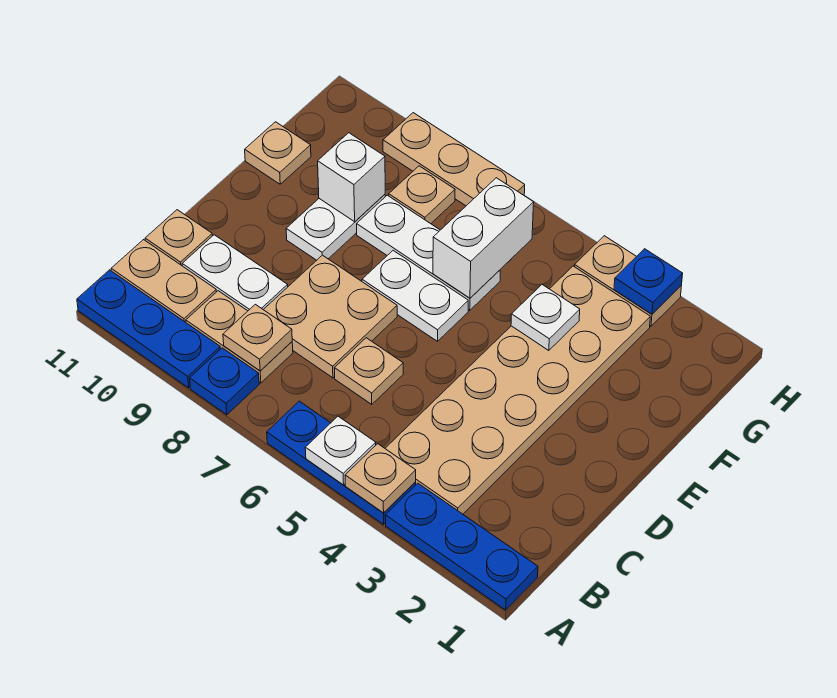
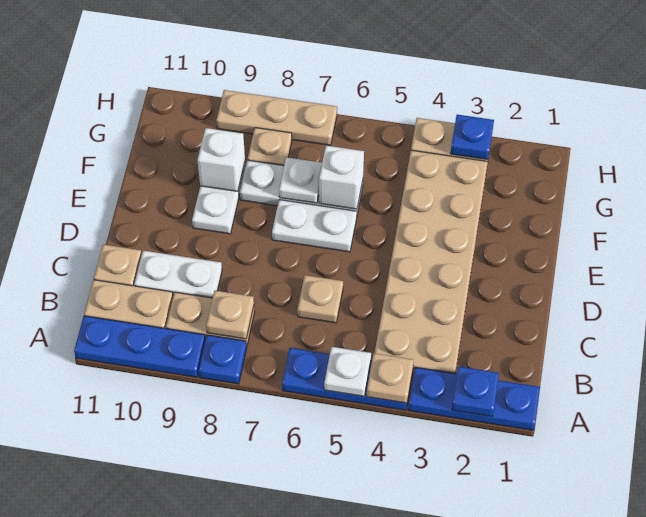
none -> blue plate A2 level 2
tan plate C7:D8 level 1 -> none
white plate F4 level 2 -> white plate F7 level 2
white brick F6:G6 level 2 -> white brick F6 level 2
tan plate F11 level 1 -> none

